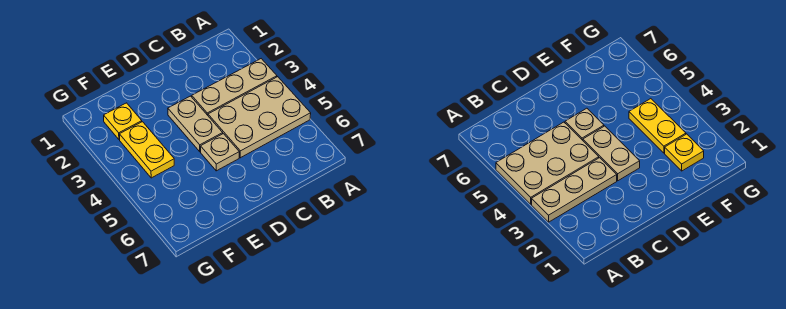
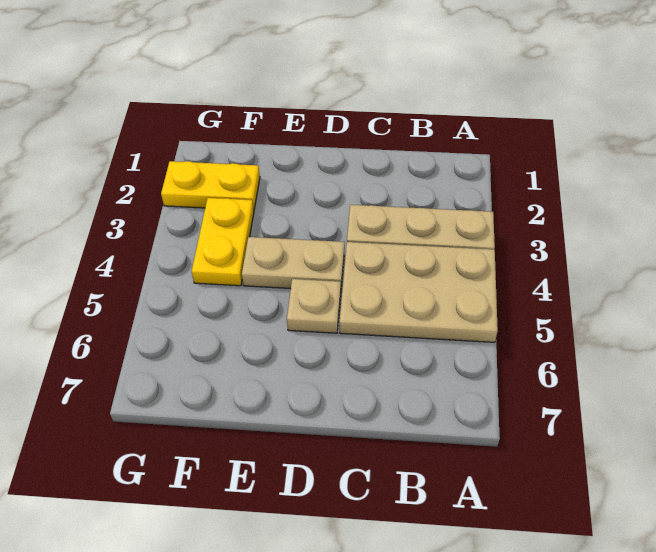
tan plate D3:D4 level 1 -> tan plate D4:E4 level 1
yellow plate F2 level 1 -> yellow plate F2:G2 level 1

